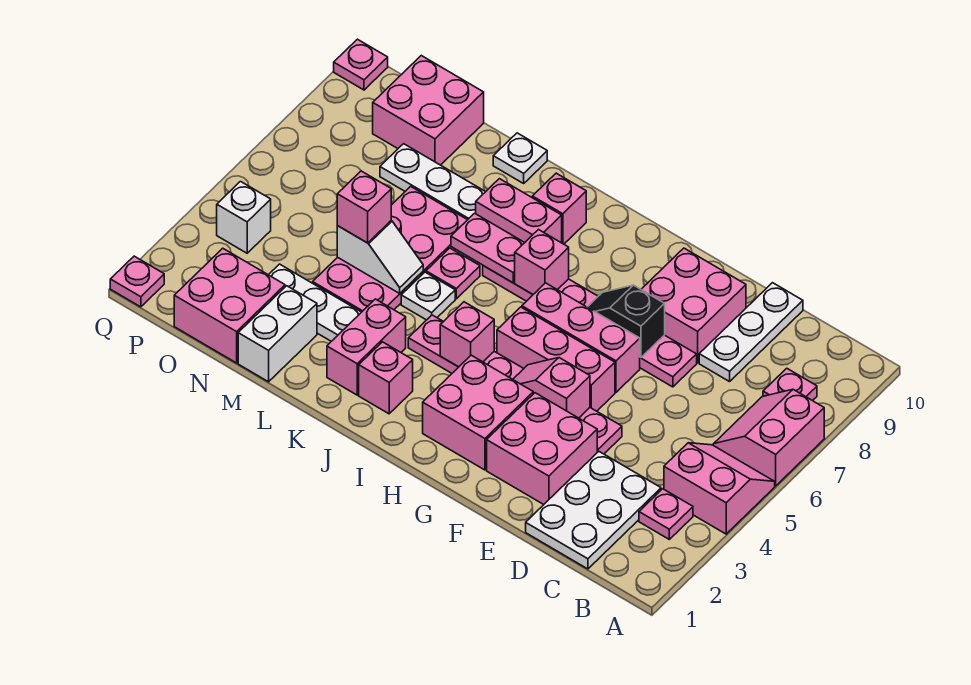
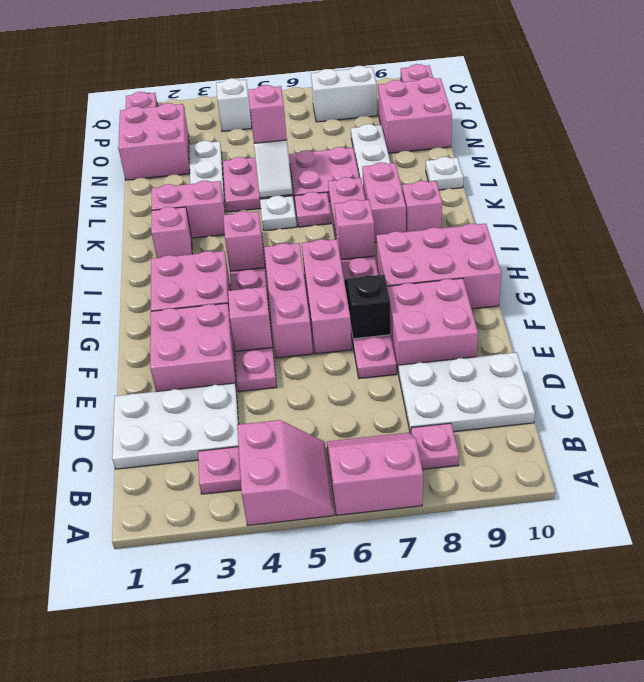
white plate D8:D10 level 1 -> white plate C8:D10 level 1
none -> pink brick G8:H10 level 1
white brick M1:M2 level 1 -> white brick P7:P8 level 1

